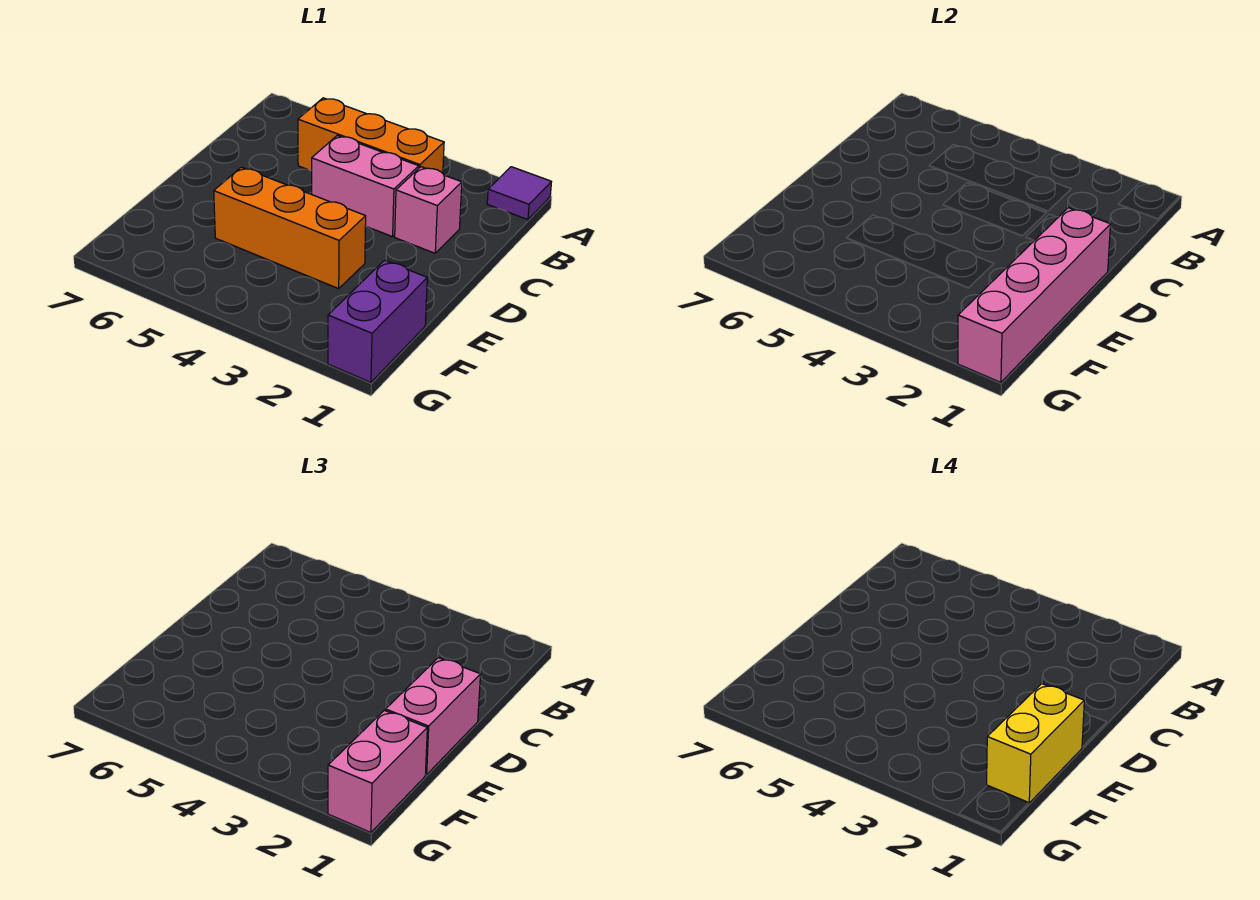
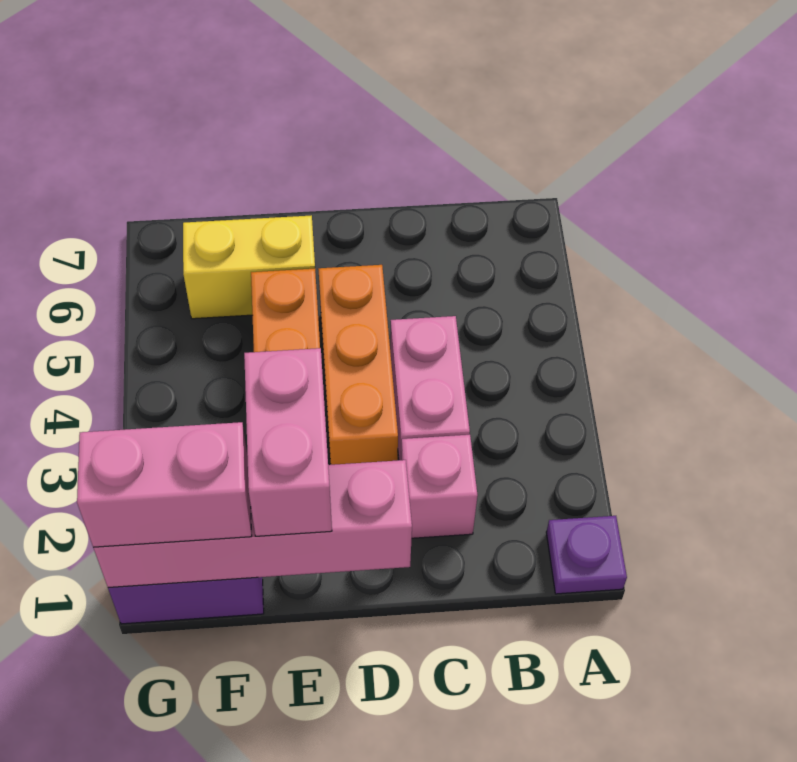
purple tile A1 level 1 -> purple plate A1 level 1
orange brick B3:B5 level 1 -> orange brick D3:D5 level 1
pink brick D1:E1 level 3 -> pink brick E1:E2 level 3
yellow brick E1:F1 level 4 -> yellow brick E6:F6 level 1

